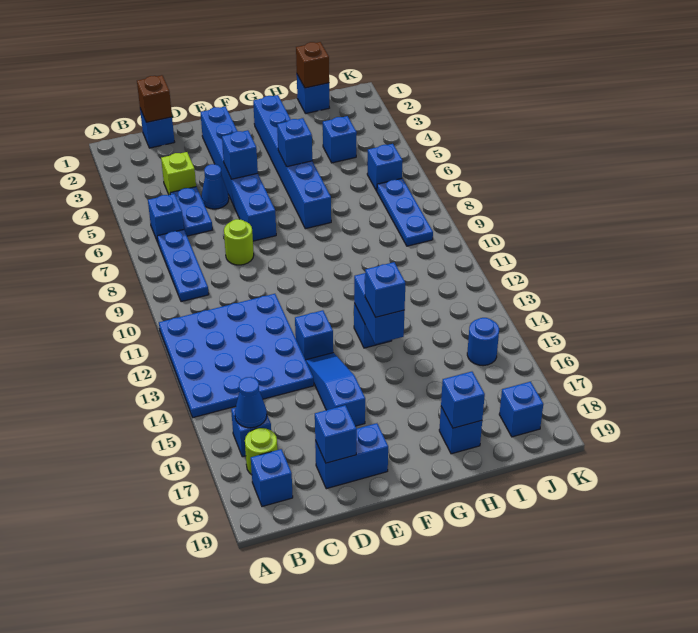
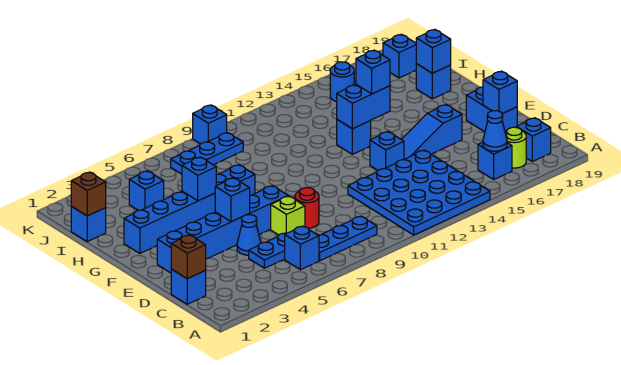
lime brick C4 level 1 -> lime brick D7 level 1
lime round brick D8 level 1 -> red round brick D8 level 1
blue brick J6 level 1 -> blue brick K9 level 1

